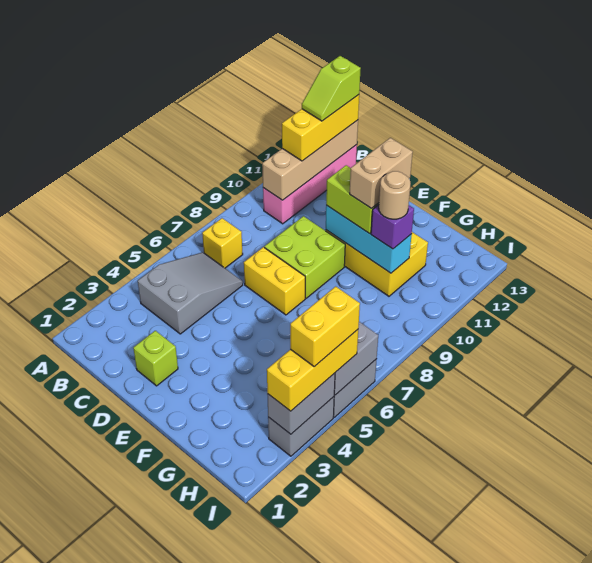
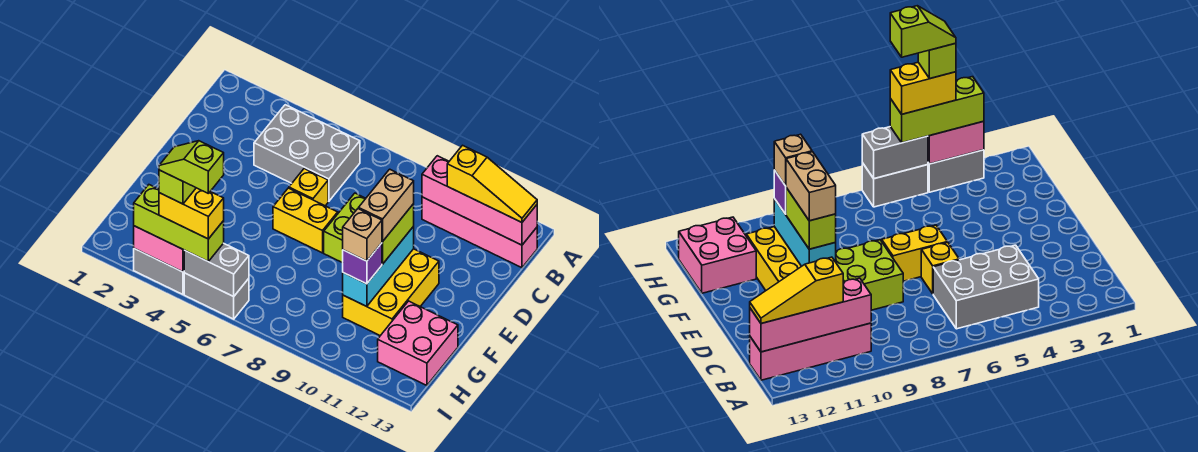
grey slope B4:C6 level 1 top 4 -> grey brick B4:C6 level 1
yellow brick B7 level 1 -> yellow brick D6 level 1
tan brick B10:B13 level 2 -> pink brick B10:B13 level 2
yellow brick B11:B13 level 3 -> yellow slope B11:B13 level 3 top 11
lime slope B12:B13 level 4 top 13 -> lime slope I4:I5 level 6 top 5
lime brick D2 level 1 -> lime brick I4 level 5
yellow brick D7:E7 level 1 -> yellow brick E6:E7 level 1
tan brick F10:F11 level 4 -> tan brick E10:F10 level 4
tan round brick G10 level 4 -> tan brick G10 level 4
none -> pink brick G12:H13 level 1
grey brick I3:I4 level 2 -> pink brick I3:I4 level 2
yellow brick I3:I5 level 3 -> lime brick I3:I5 level 3

